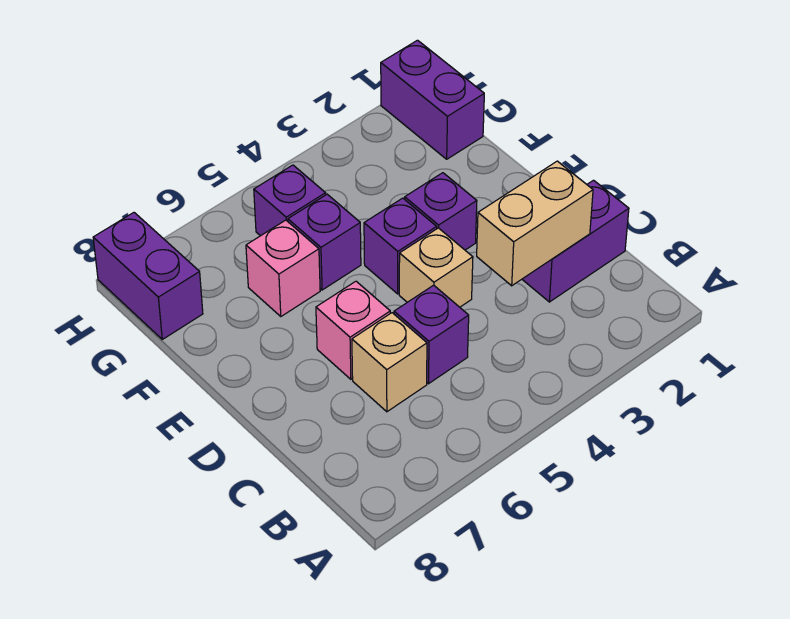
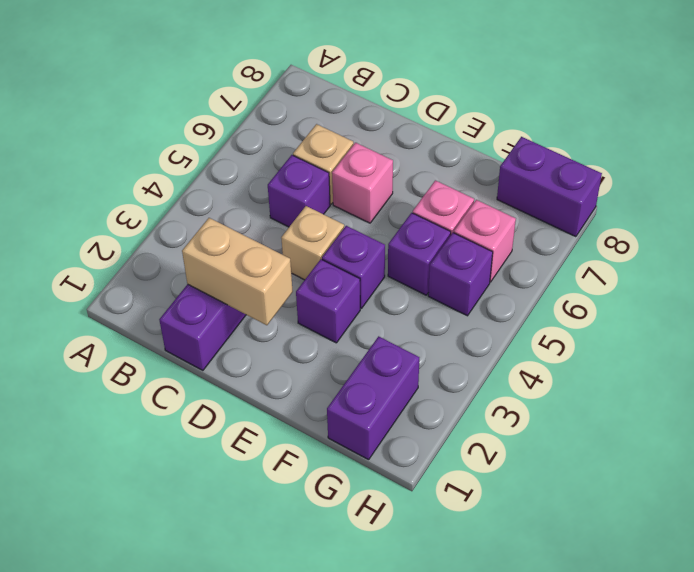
tan brick C2:C3 level 2 -> tan brick C2:D2 level 2
purple brick G1:H1 level 1 -> purple brick G1:G2 level 1
none -> pink brick G6 level 1

